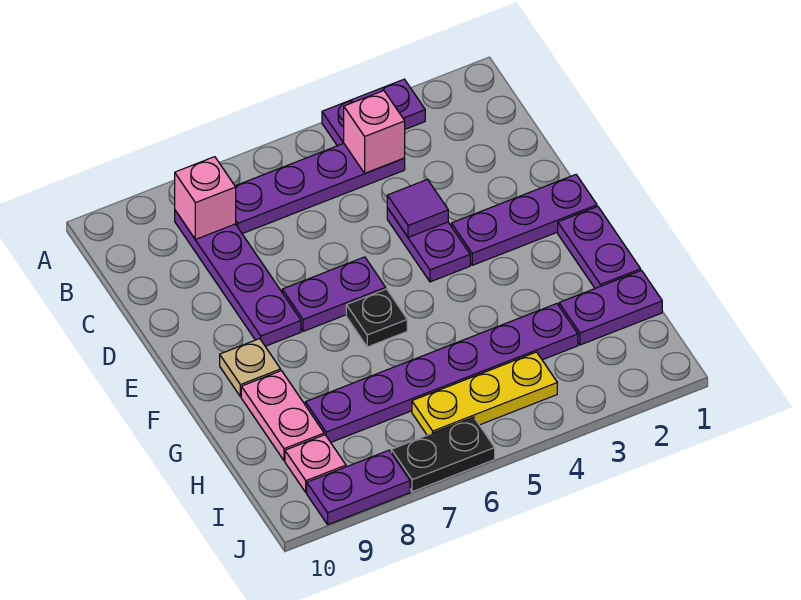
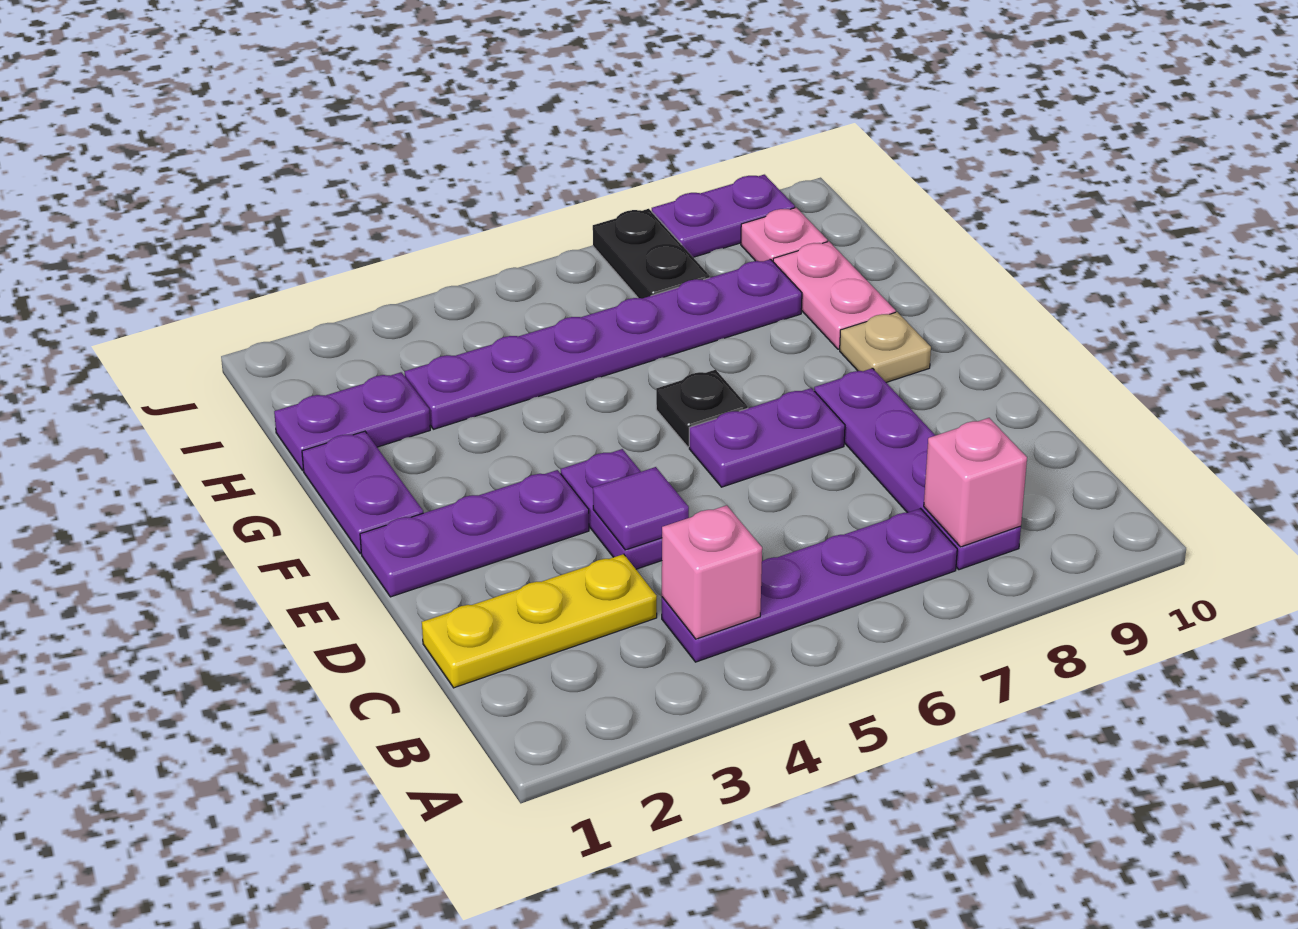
purple plate A3:A4 level 1 -> none
yellow plate I4:I6 level 1 -> yellow plate C1:C3 level 1
black plate J6:J7 level 1 -> black plate I7:J7 level 1

